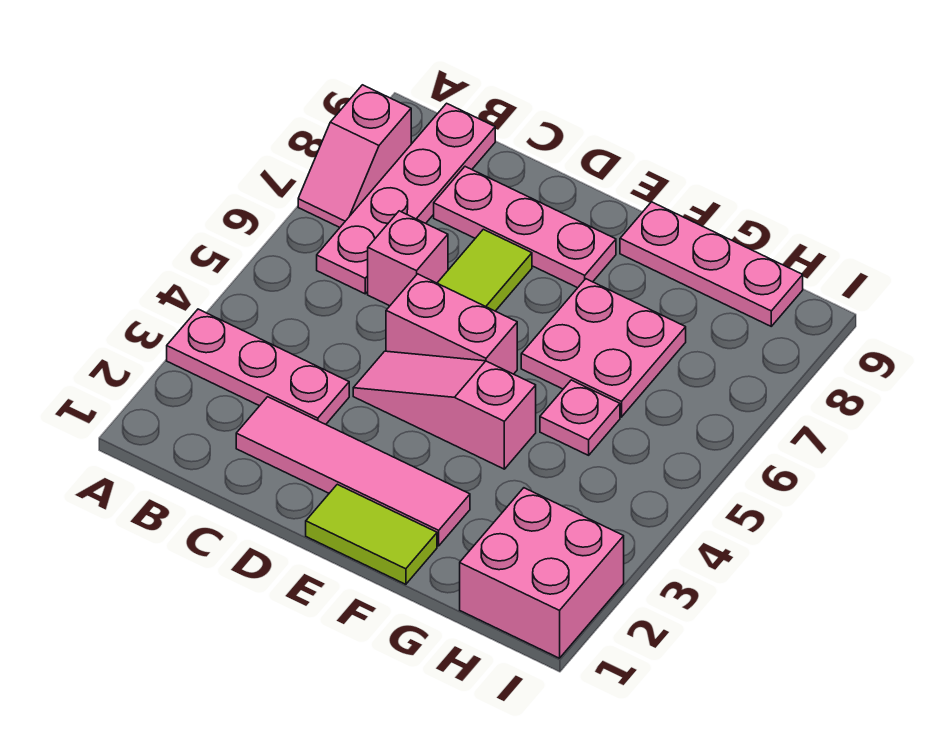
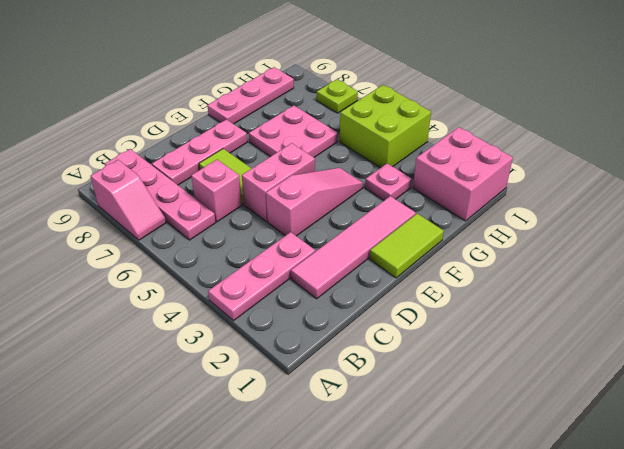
pink slope D4:F4 level 1 top F -> pink slope D4:F4 level 1 top D
pink plate G5 level 1 -> pink plate G3 level 1
none -> lime brick H4:I5 level 1
none -> lime plate I7 level 1

